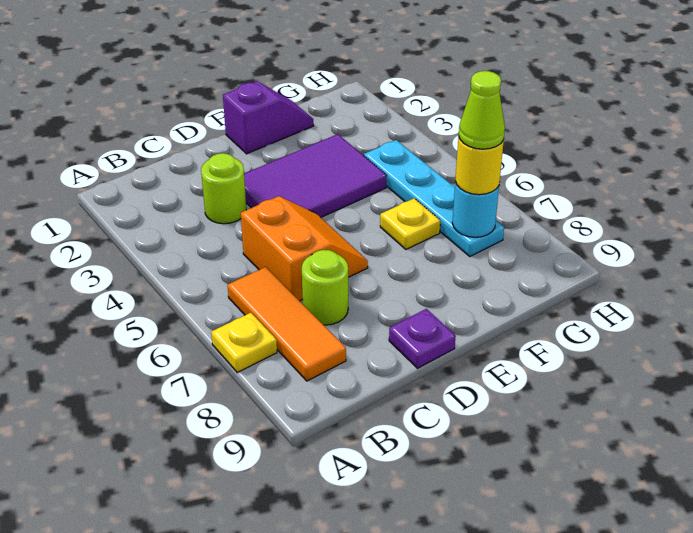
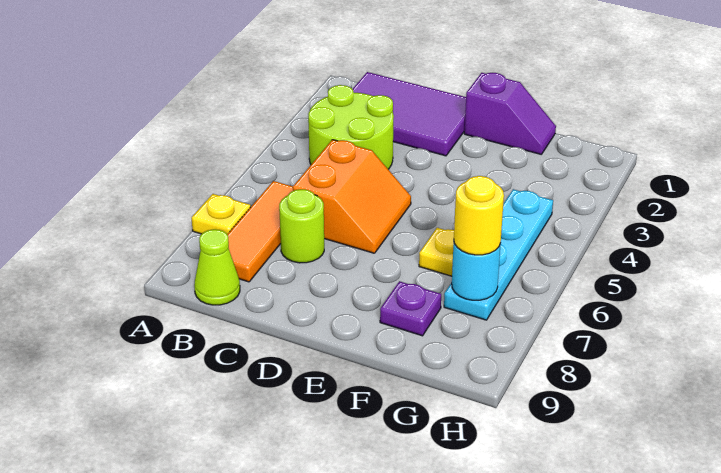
lime round brick C3 level 1 -> lime round brick B3:C4 level 1
purple tile D3:F4 level 1 -> purple tile B1:D2 level 1
purple plate D9 level 1 -> purple plate F8 level 1
lime cone G7 level 4 -> lime cone B9 level 1

